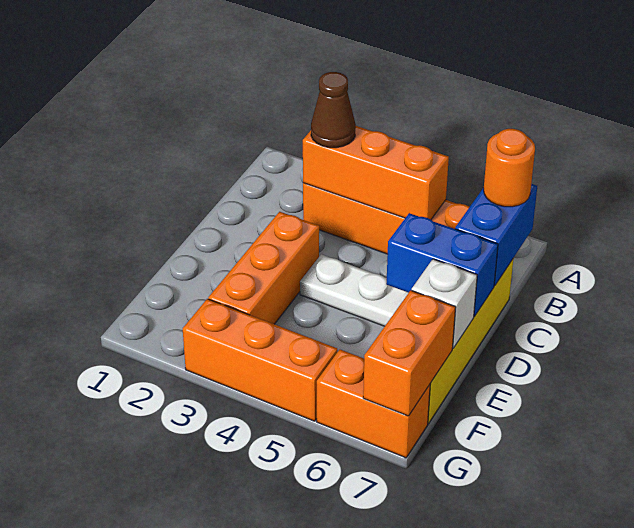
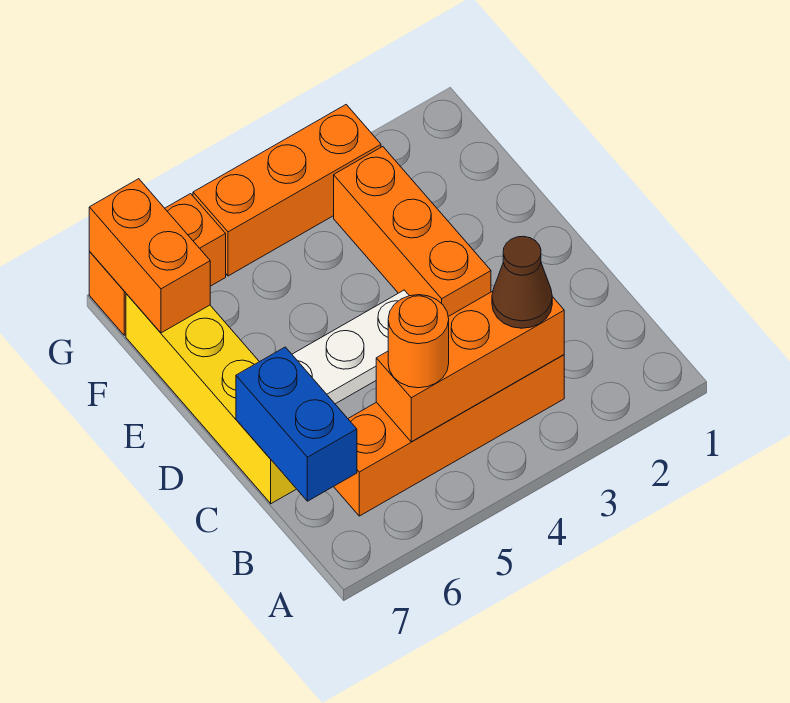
orange round brick B7 level 3 -> orange round brick B5 level 3
blue brick D6:D7 level 2 -> none
white brick E7 level 2 -> none

